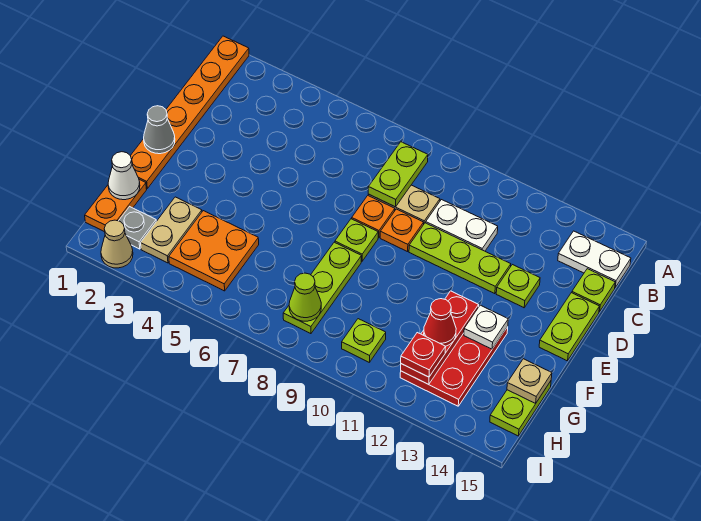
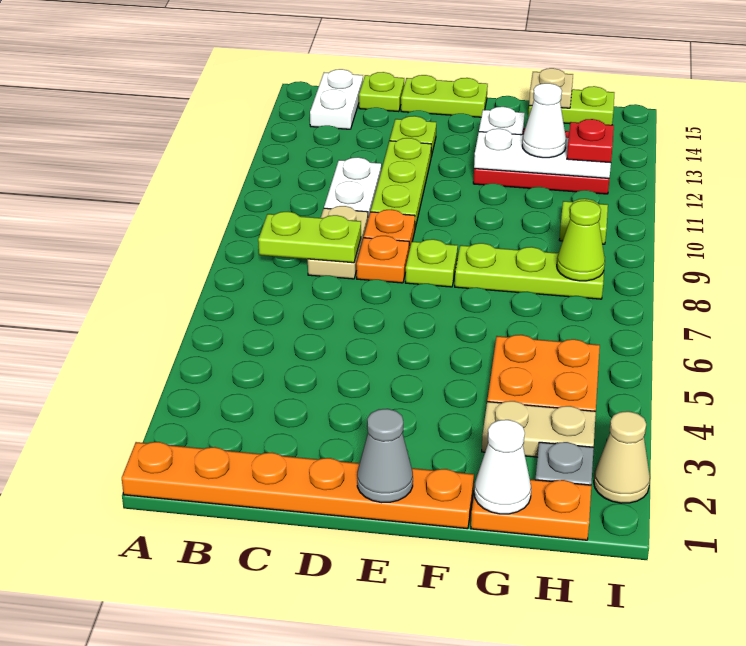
red plate F12:H12 level 2 -> white plate F12:H12 level 2
red cone G12 level 3 -> white cone G12 level 3

